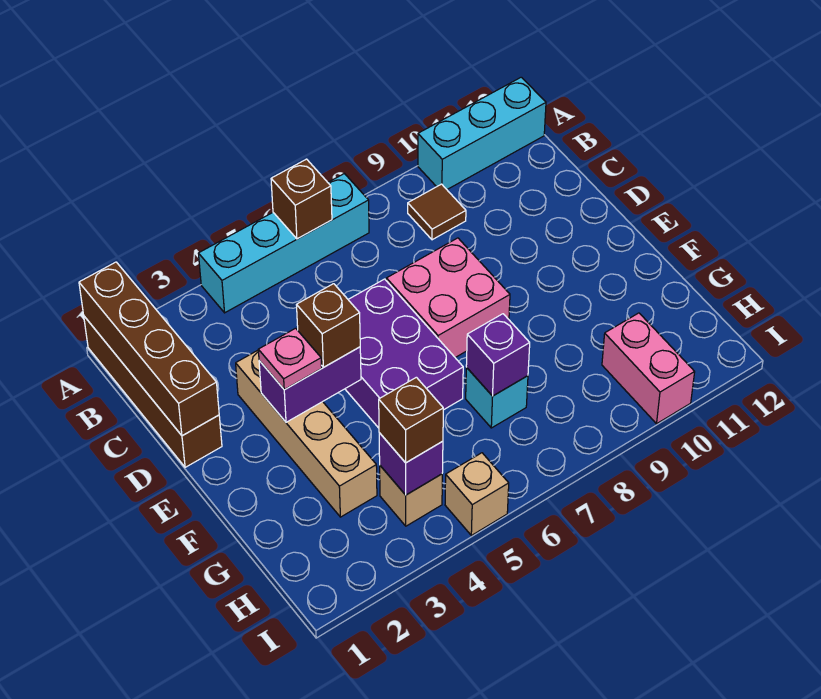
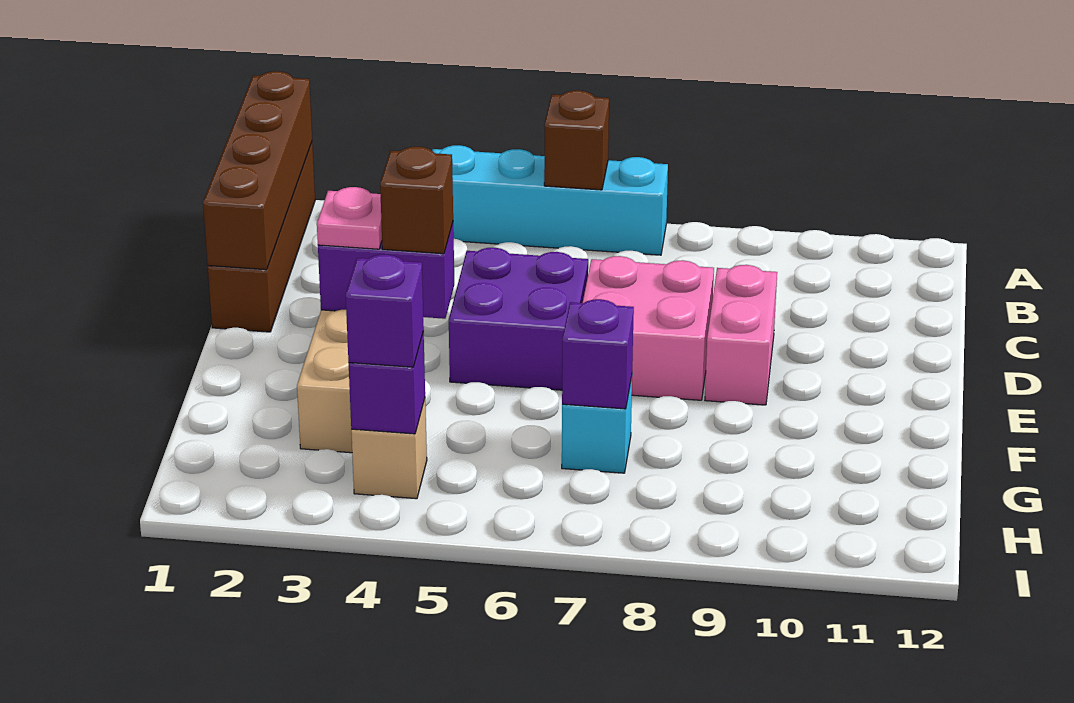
cyan brick A10:A12 level 1 -> none
brown tile B9 level 1 -> none
purple brick D5:F6 level 1 -> purple brick D5:E6 level 1
brown brick H4 level 3 -> purple brick H4 level 3
pink brick H10:I10 level 1 -> pink brick D9:E9 level 1
tan brick I5 level 1 -> none

